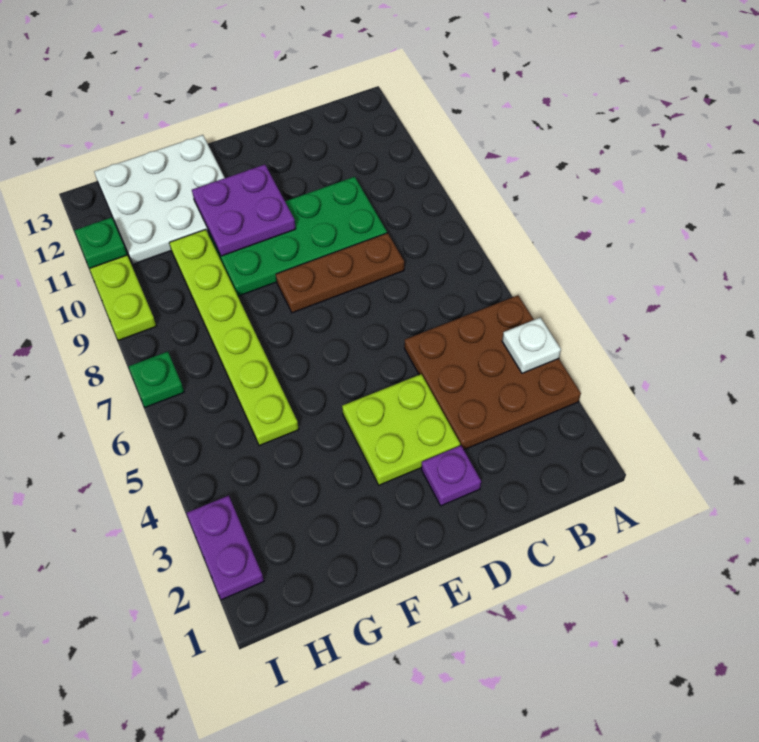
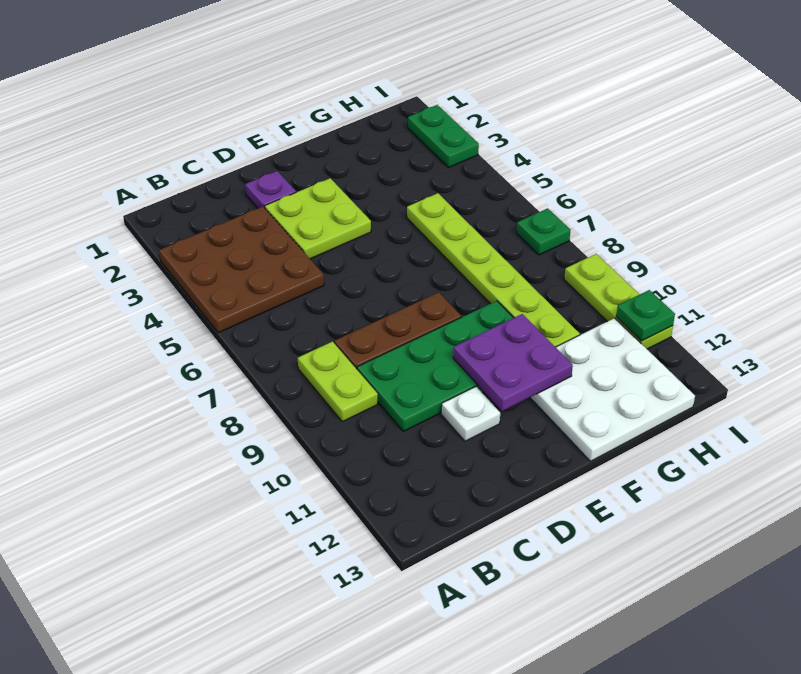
white plate A4 level 2 -> white plate D11 level 1
none -> lime plate B8:B9 level 1
purple plate I2:I3 level 1 -> green plate I2:I3 level 1

